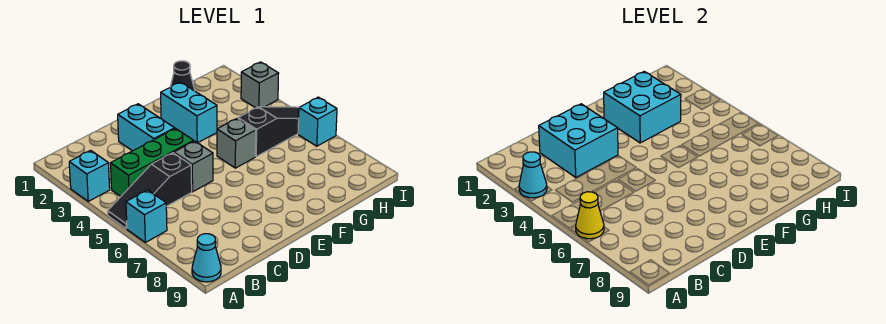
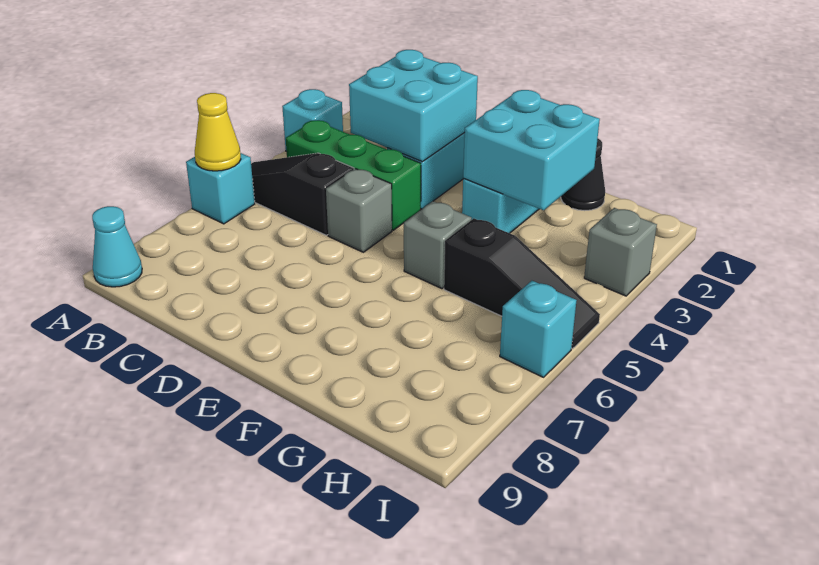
cyan cone A3 level 2 -> none

